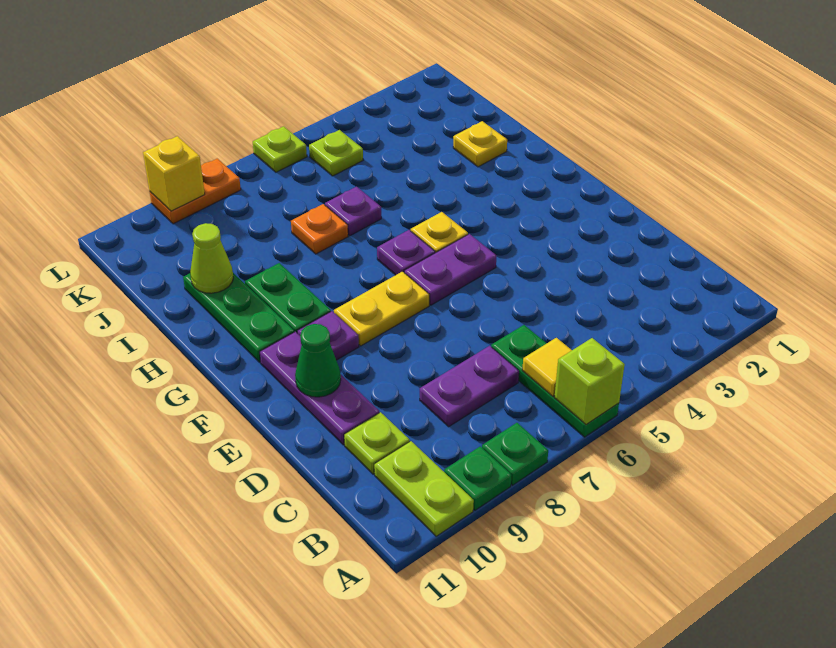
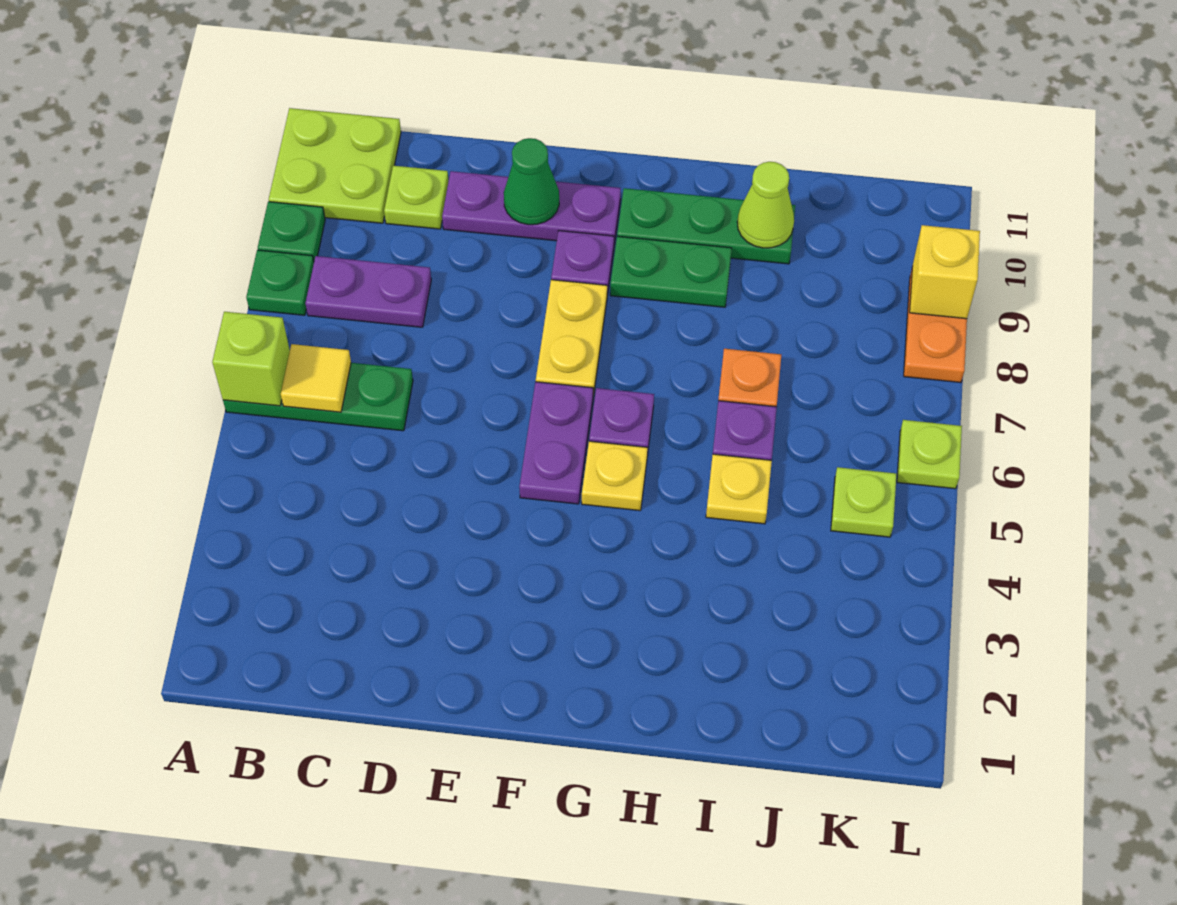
lime plate A10:B10 level 1 -> lime plate A10:B11 level 1
purple plate C7:C8 level 1 -> purple plate B8:C8 level 1
yellow plate I2 level 1 -> yellow plate I5 level 1

